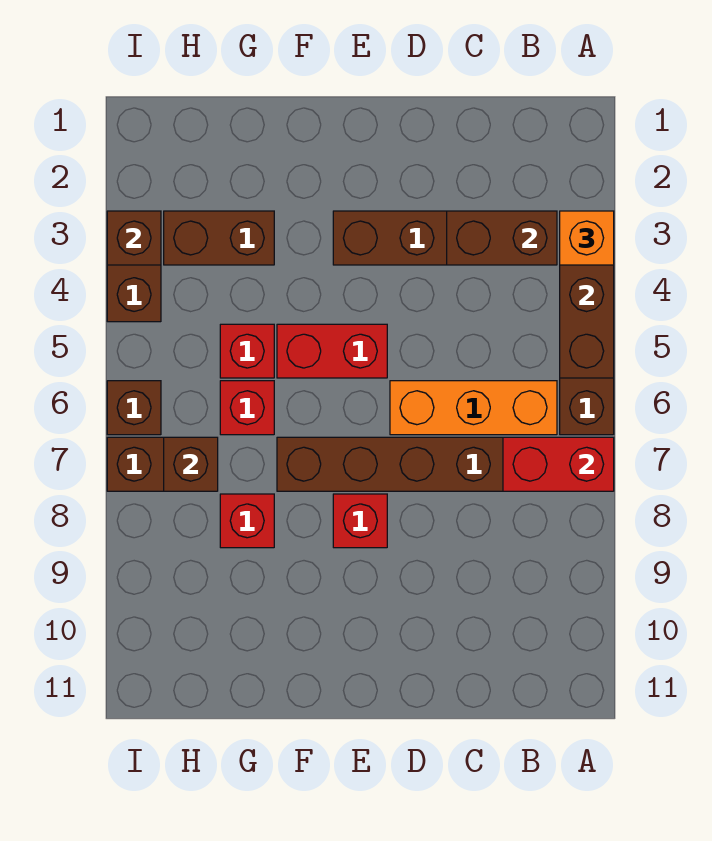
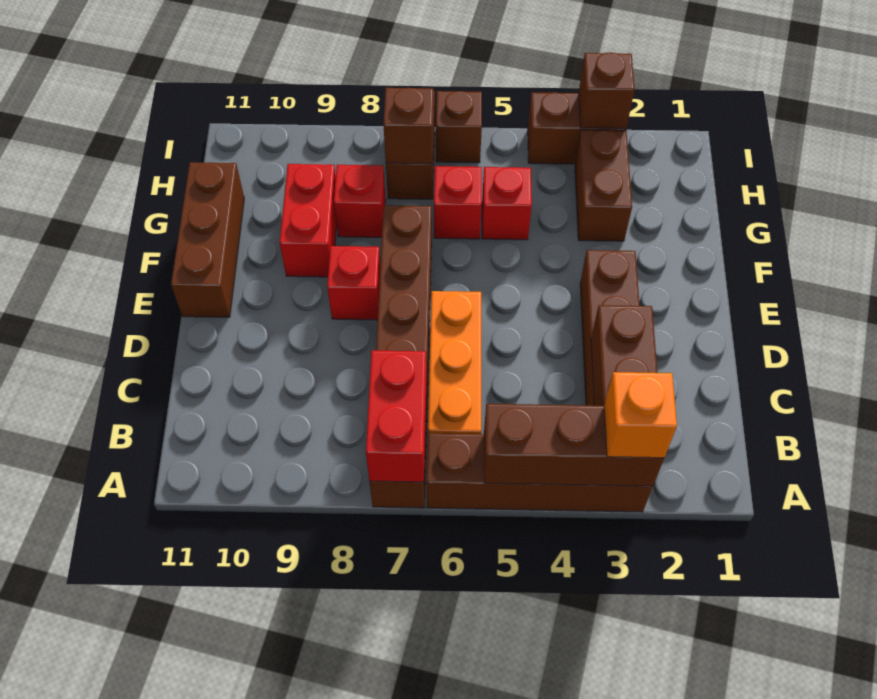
red brick E5:F5 level 1 -> red brick F9:G9 level 1
none -> brown brick E11:G11 level 1

